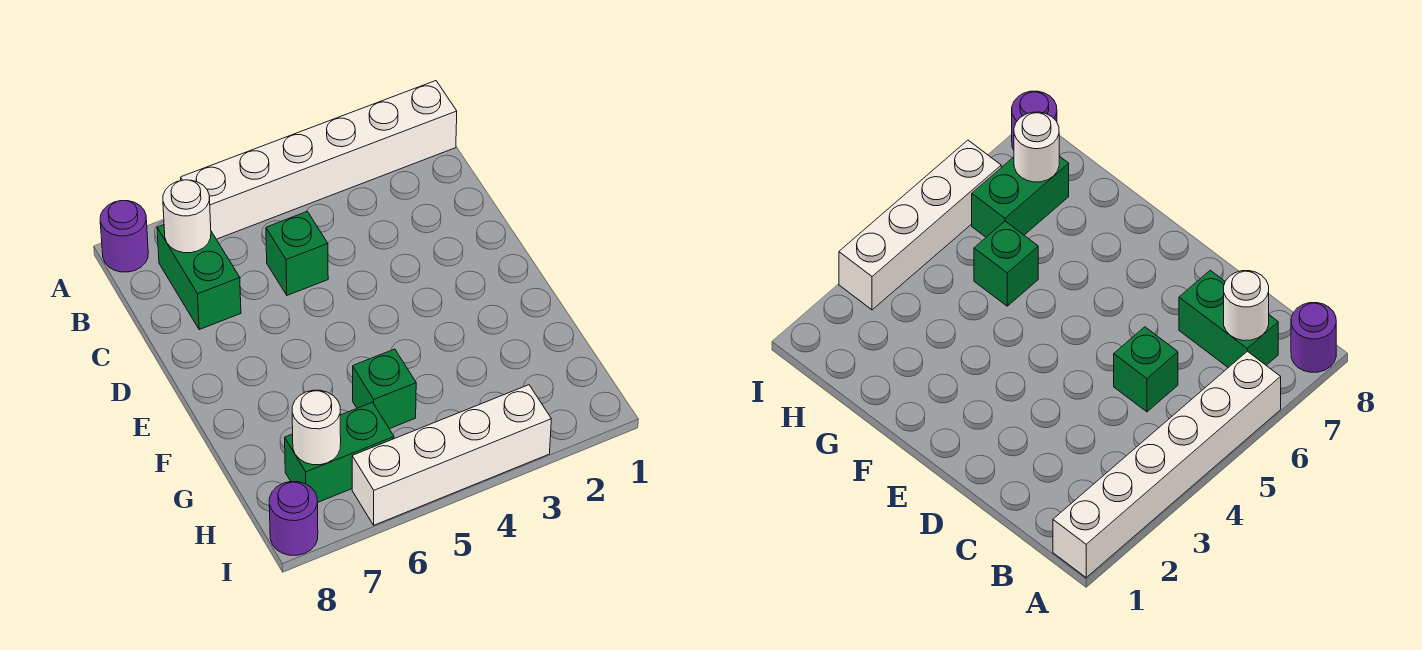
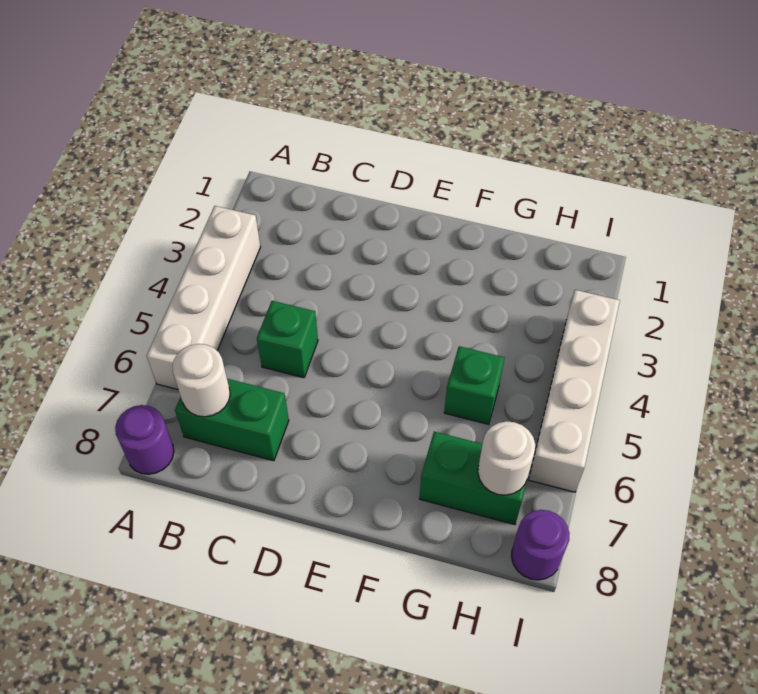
white brick A1:A6 level 1 -> white brick A3:A6 level 1
green brick H6:H7 level 1 -> green brick G7:H7 level 1

